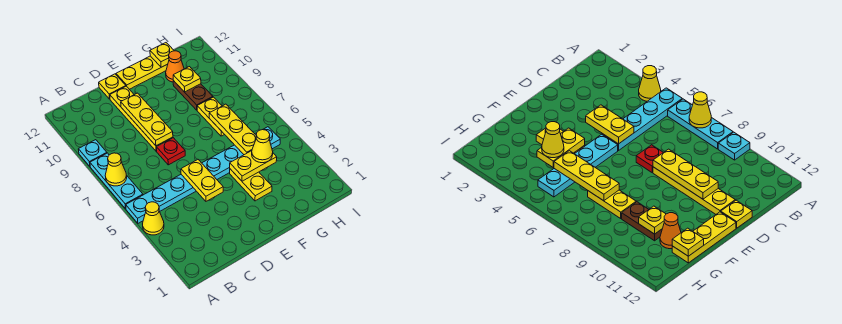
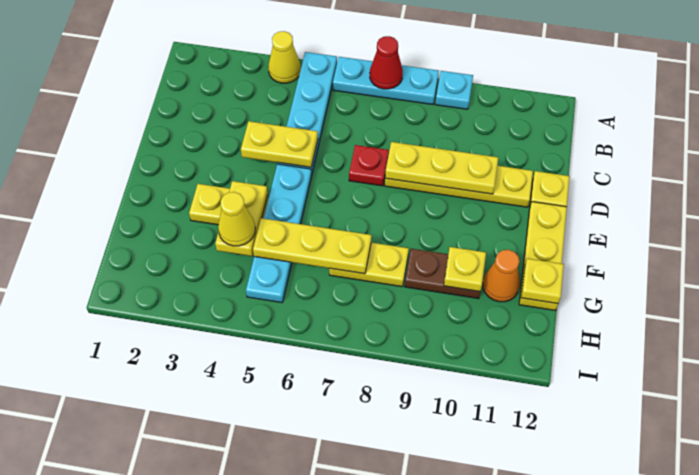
yellow cone A7 level 2 -> red cone A7 level 2

